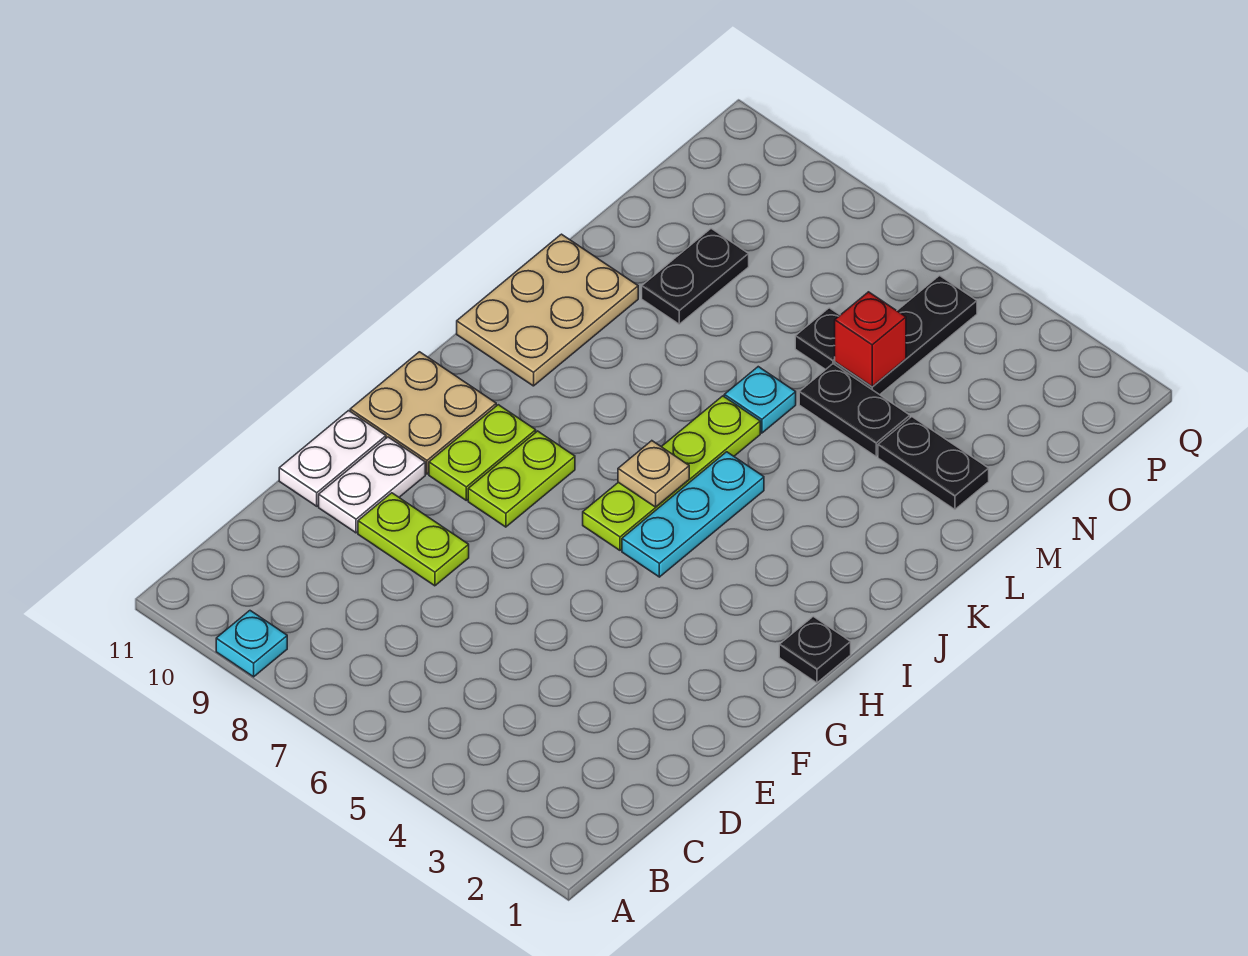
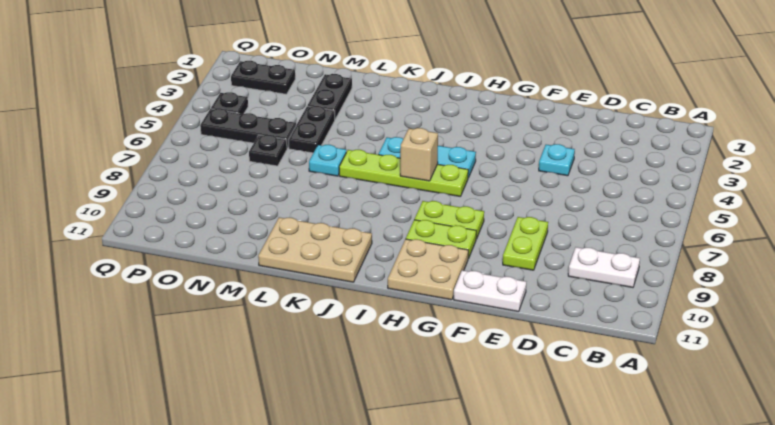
cyan plate A9 level 1 -> cyan plate E4 level 1
white plate E10:F10 level 1 -> white plate B9:C9 level 1
black plate H1 level 1 -> black plate P4 level 1
tan plate I6 level 2 -> tan brick I6 level 2
black plate M9:N9 level 1 -> black plate O2:P2 level 1
red brick N5 level 2 -> none

